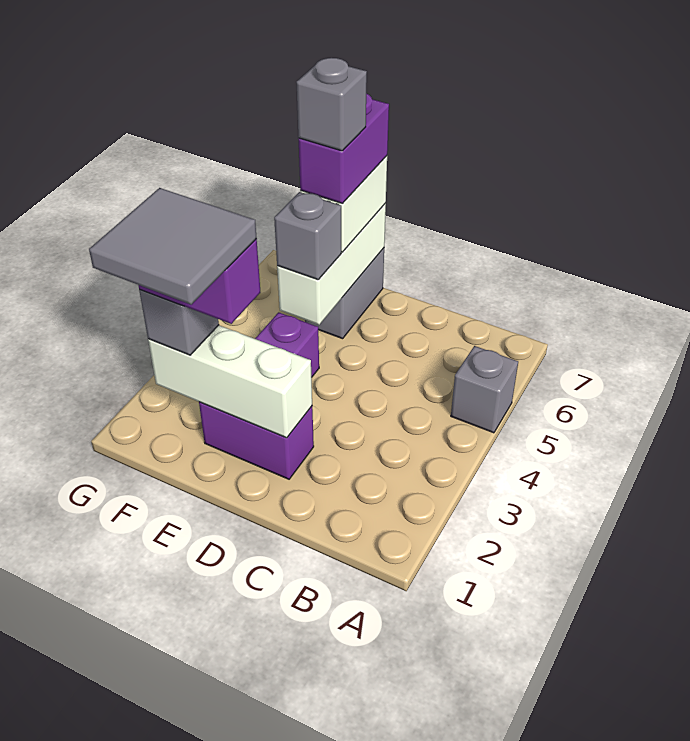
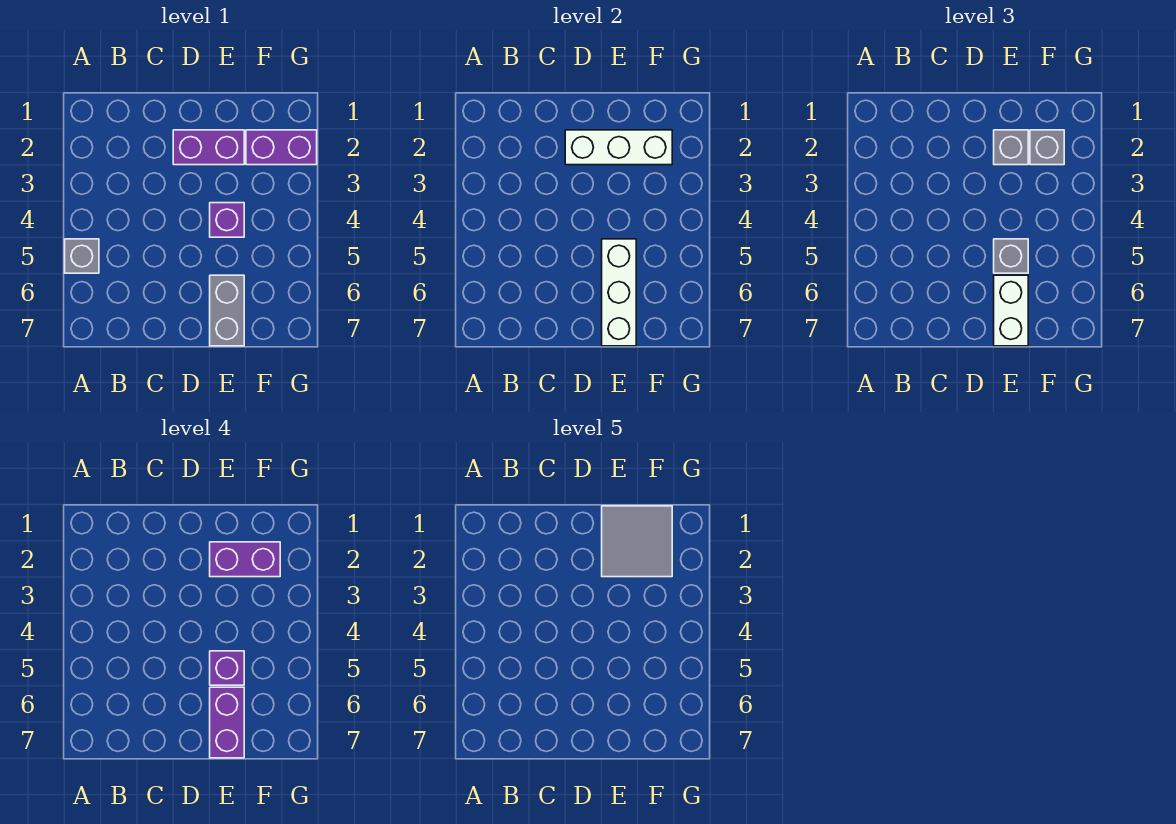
none -> purple brick E5 level 4
grey brick E6 level 5 -> grey brick E2 level 3
none -> purple brick F2:G2 level 1

